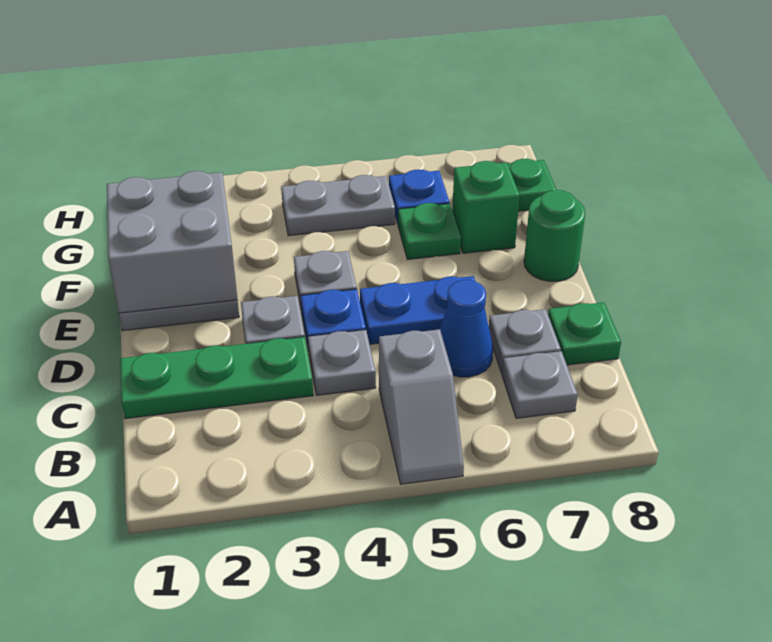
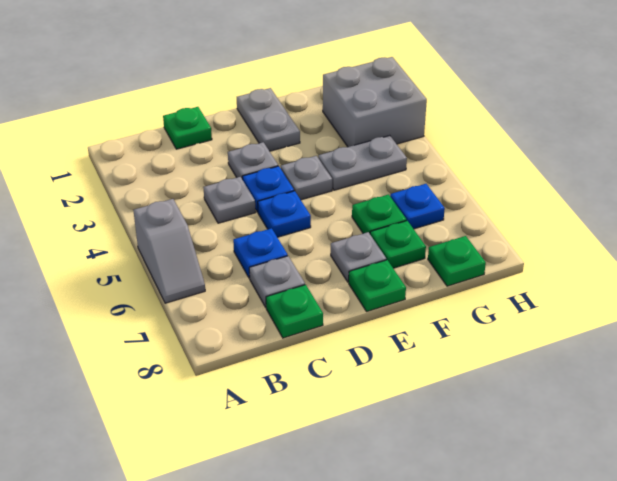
grey slope A5:B5 level 1 top B -> grey slope A5:A6 level 1 top 5
grey plate B7 level 1 -> grey plate E7 level 1
green plate C1:C3 level 1 -> green plate C1 level 1
blue cone C6 level 1 -> blue plate C6 level 1
blue plate D5:D6 level 1 -> blue plate D5 level 1
grey brick E1:F2 level 2 -> grey brick G2:H3 level 1
green round brick E8 level 1 -> green plate E8 level 1
green brick F7 level 1 -> green plate F7 level 1
grey plate G4:G5 level 1 -> grey plate F4:G4 level 1

